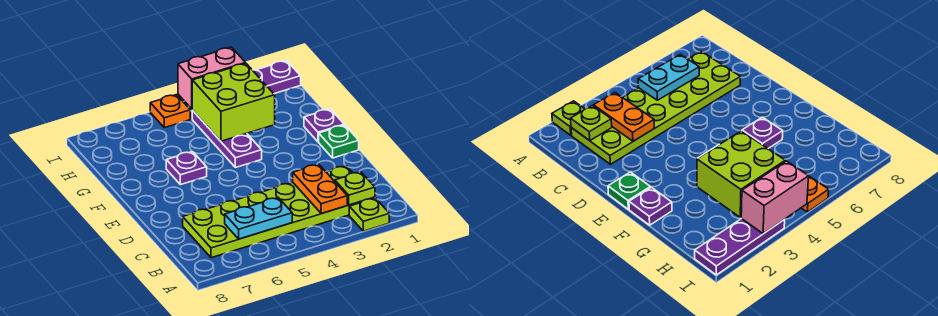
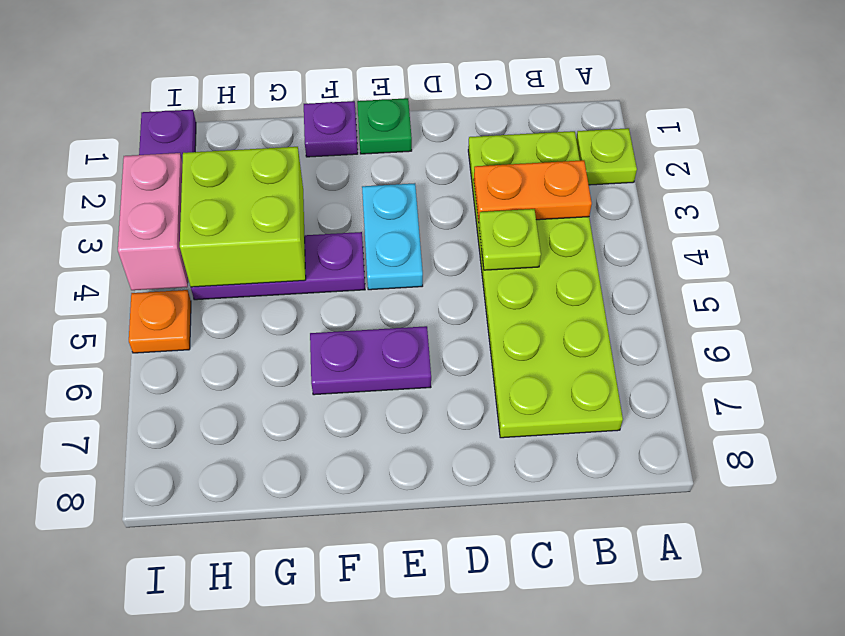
lime plate B2 level 2 -> lime plate C4 level 2
cyan plate B5:B6 level 2 -> cyan plate E3:E4 level 1
purple plate F6 level 1 -> purple plate E6:F6 level 1

